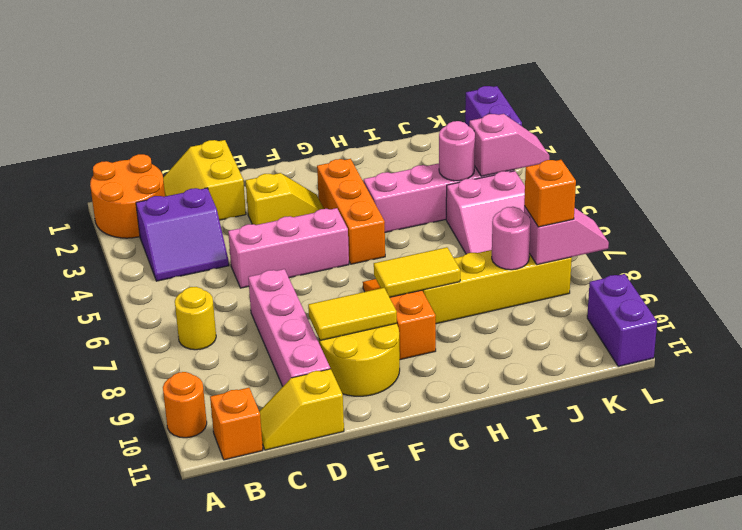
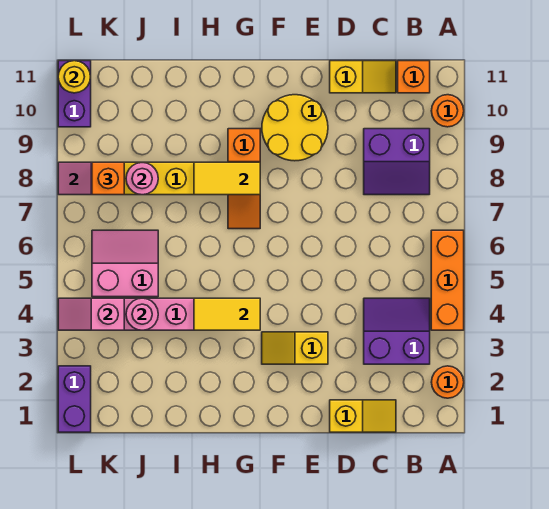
orange round brick A1:B2 level 1 -> orange round brick A2 level 1
yellow round brick B7 level 1 -> yellow round brick L11 level 2
none -> purple slope B8:C9 level 1 top 9
yellow slope C1:D2 level 1 top D -> yellow slope C1:D1 level 1 top D
pink brick D5:F5 level 1 -> none
pink brick D7:D10 level 1 -> none
yellow tile E9:F9 level 2 -> yellow tile G4:H4 level 2
orange brick G3:G5 level 1 -> orange brick A4:A6 level 1

